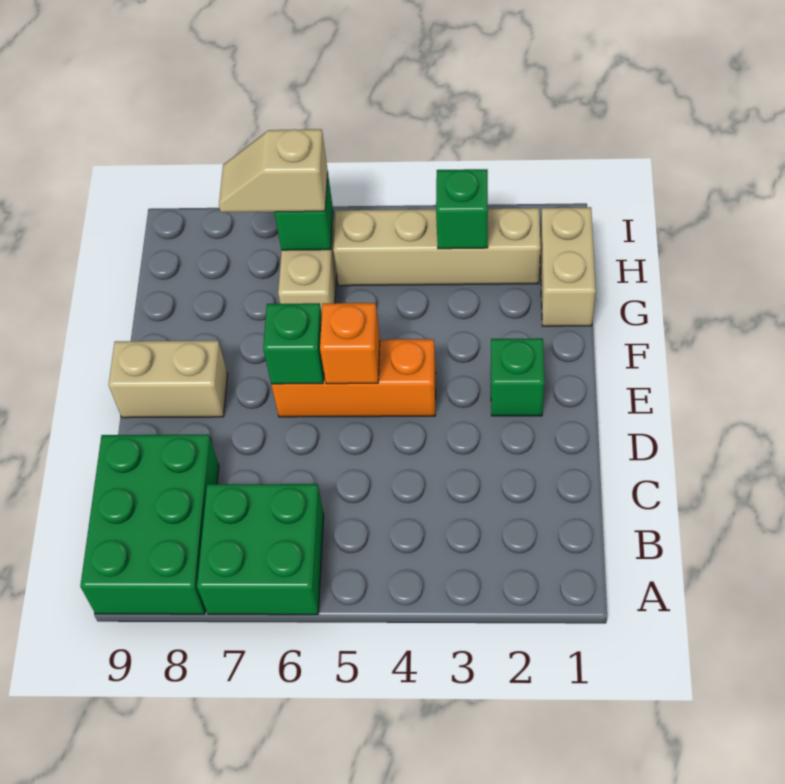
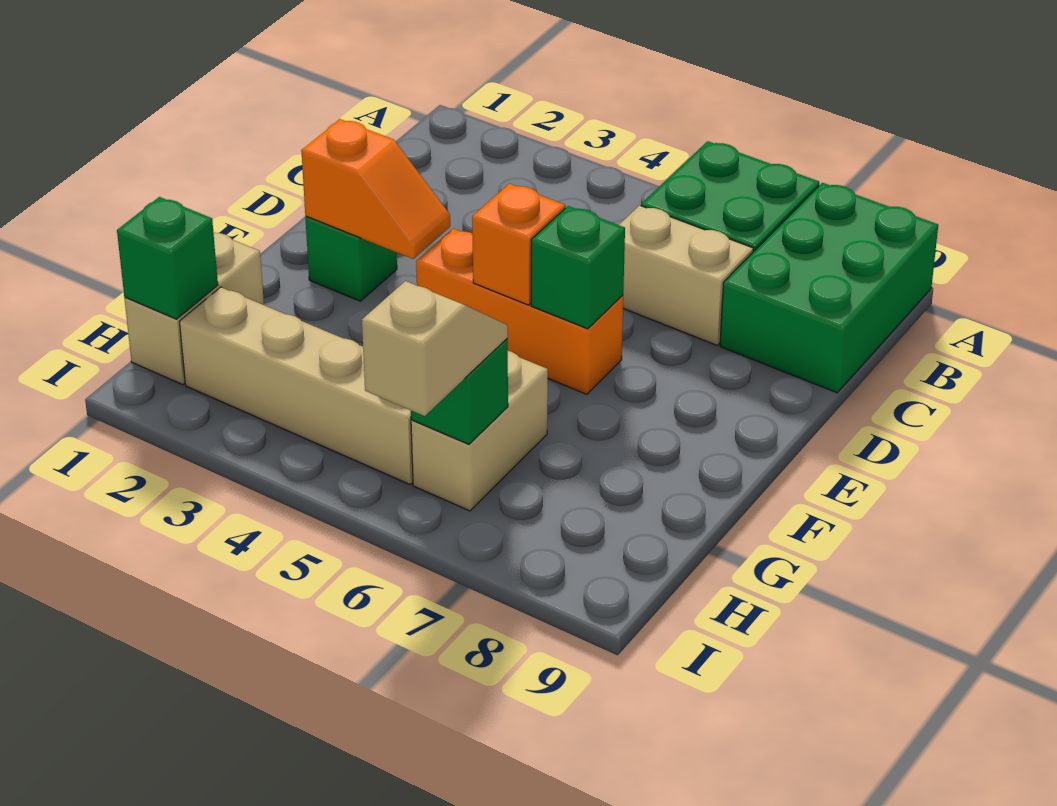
none -> orange slope E2:E3 level 2 top 2
tan brick E8:E9 level 1 -> tan brick C6:C7 level 1
green brick H3 level 2 -> green brick H1 level 2
tan slope H6:H7 level 3 top 6 -> tan slope H6:I6 level 3 top I

